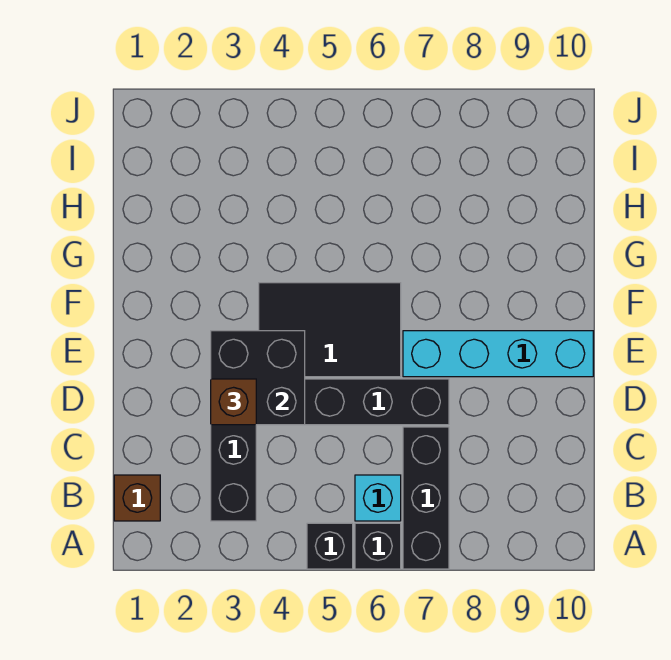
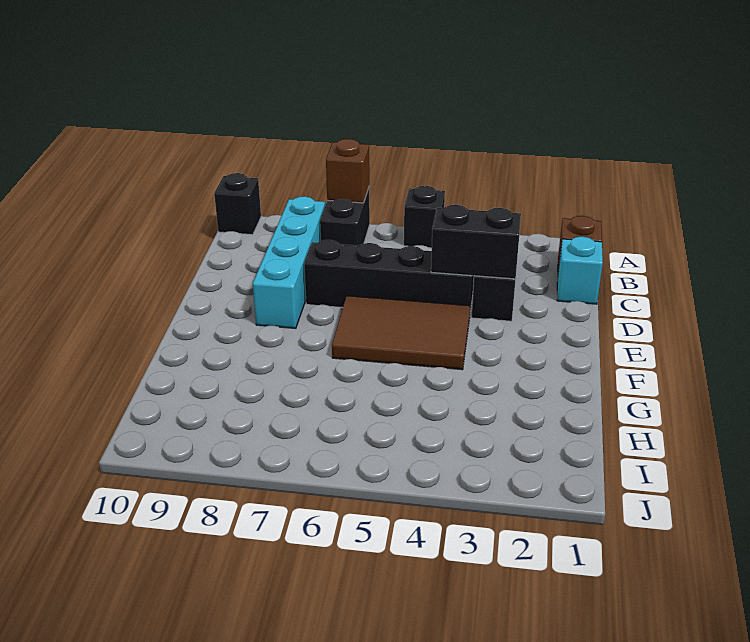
black brick A6 level 1 -> black brick A10 level 1
black brick A7:C7 level 1 -> black brick A7:B7 level 1
cyan brick B6 level 1 -> cyan brick C1 level 1
black brick D3:E4 level 2 -> black brick D3:D4 level 2
brown brick D3 level 3 -> brown brick A7 level 2
black tile E4:F6 level 1 -> brown tile E4:F6 level 1
cyan brick E7:E10 level 1 -> cyan brick B8:E8 level 1

